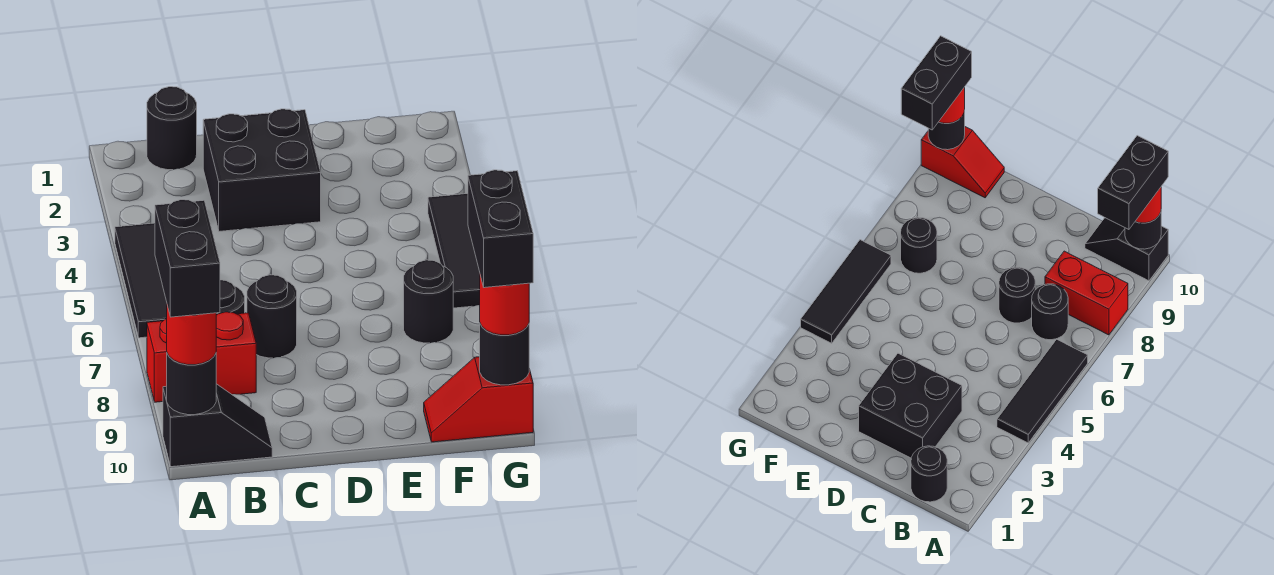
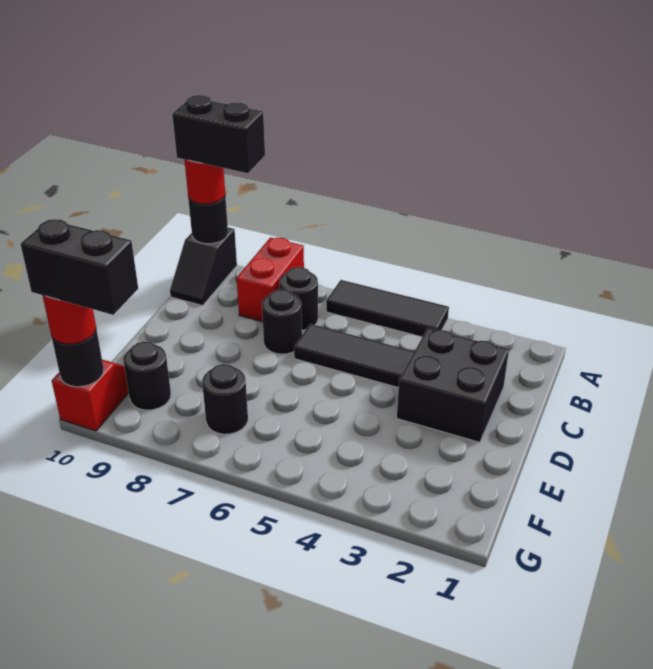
black round brick B1 level 1 -> black round brick F9 level 1
black tile G4:G6 level 1 -> black tile C4:C6 level 1

